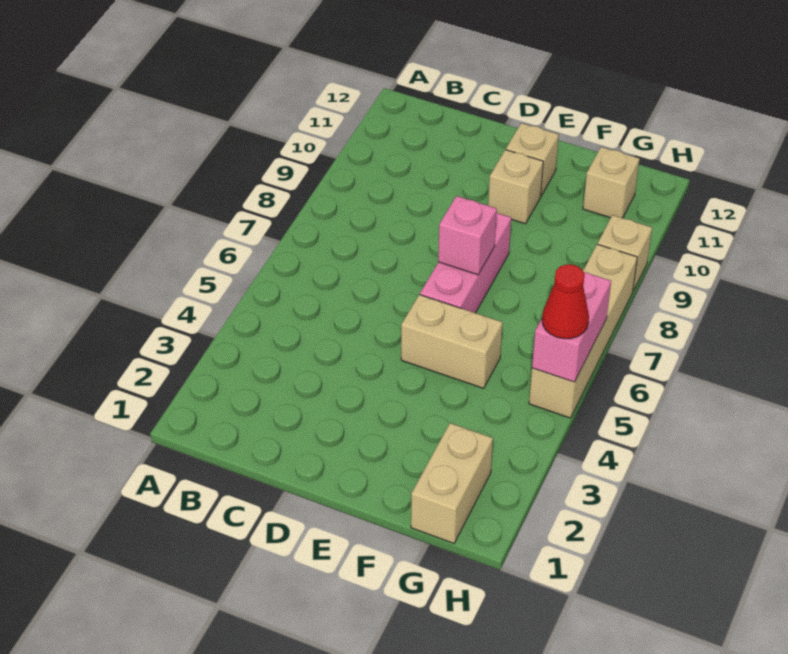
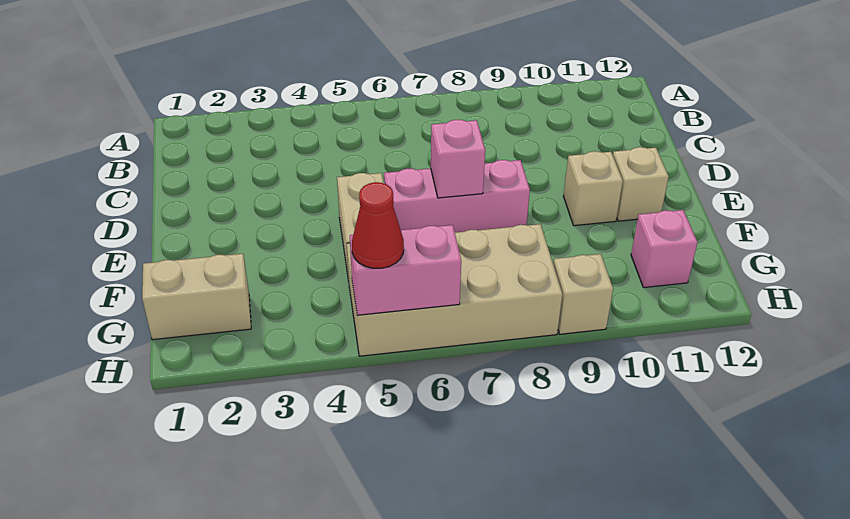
tan brick G11 level 1 -> pink brick G11 level 1
tan brick H5:H8 level 1 -> tan brick G5:H8 level 1

